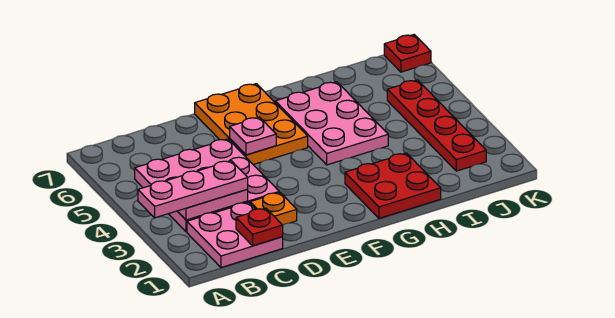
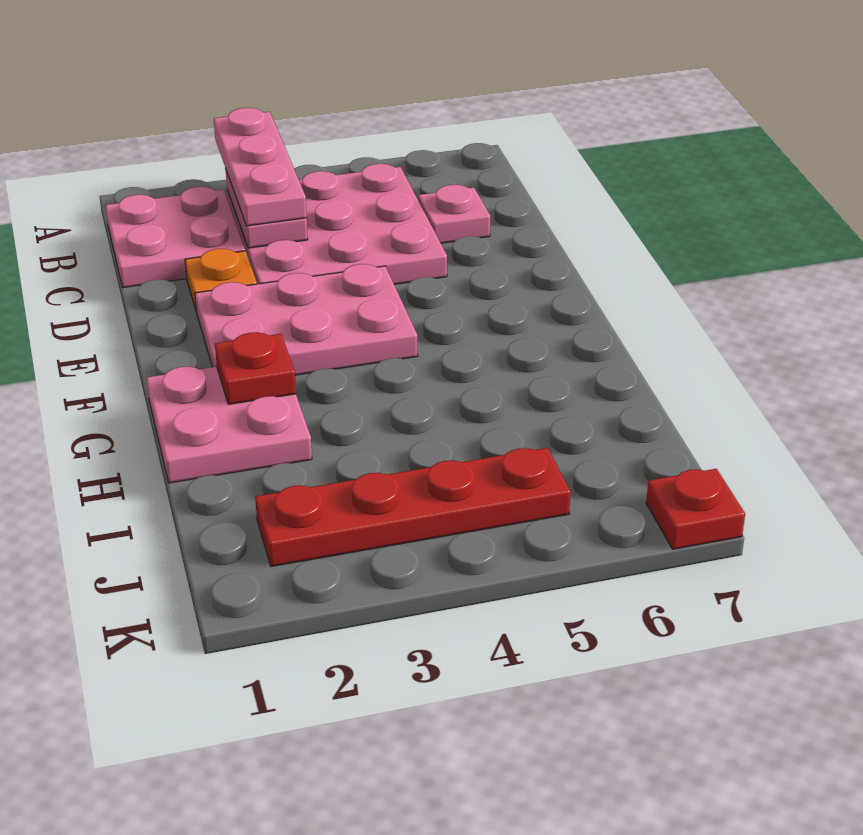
red plate C1 level 2 -> red plate G2 level 2
orange plate E5:F7 level 1 -> none
pink plate E5 level 2 -> pink plate C6 level 1
red plate G1:H2 level 1 -> pink plate G1:H2 level 1
pink plate G4:H6 level 1 -> pink plate E2:F4 level 1

